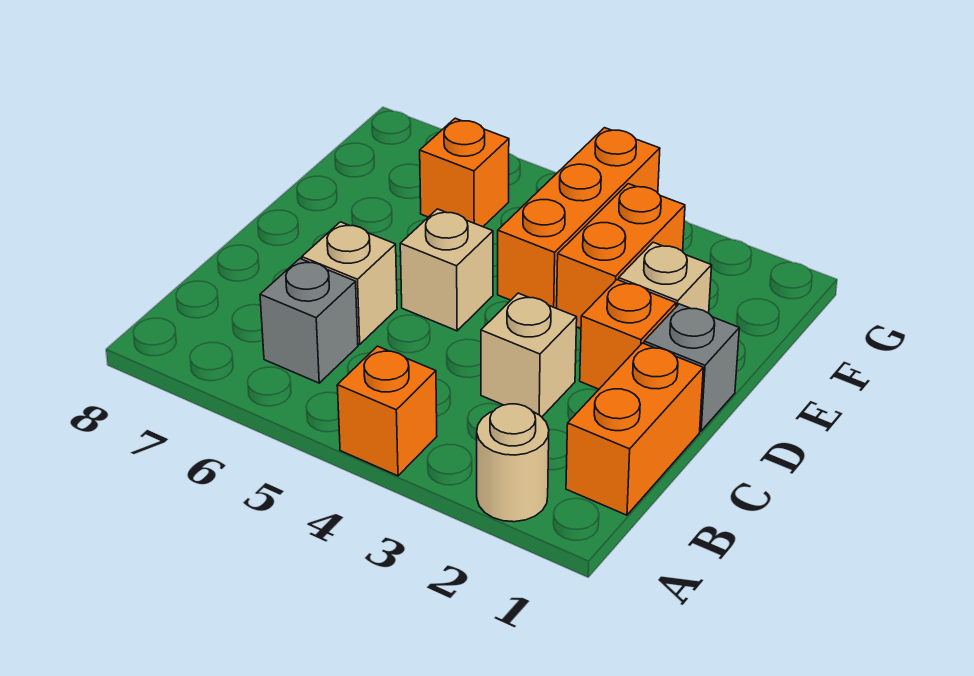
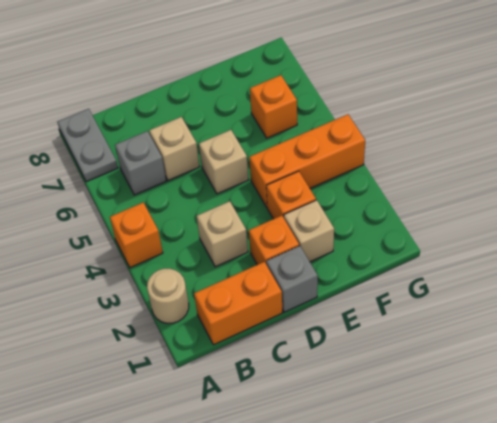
none -> grey plate A7:A8 level 1
orange brick E3:F3 level 1 -> orange brick E3 level 1

